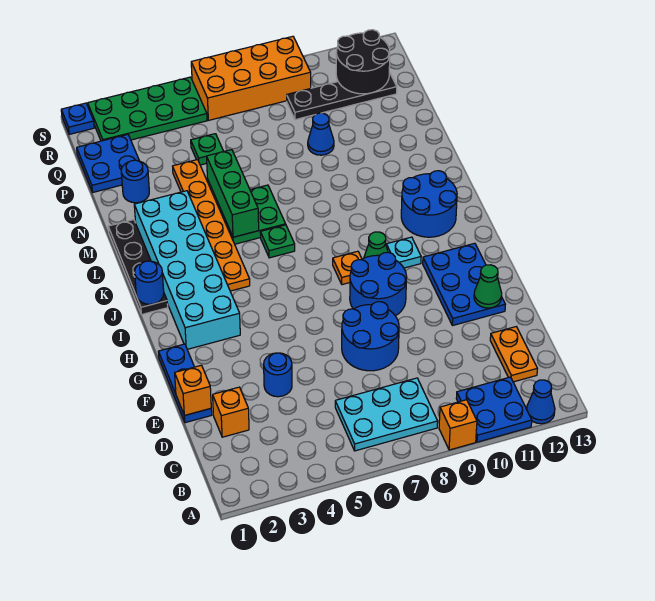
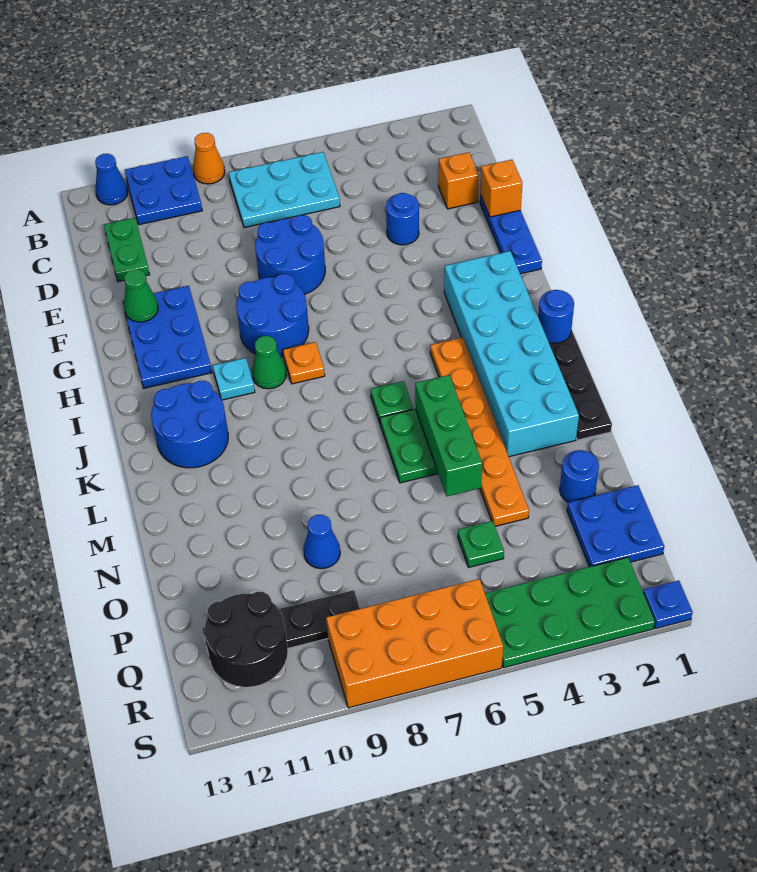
orange brick A9 level 1 -> orange cone A9 level 1
orange plate C12:D12 level 1 -> green plate C12:D12 level 1

